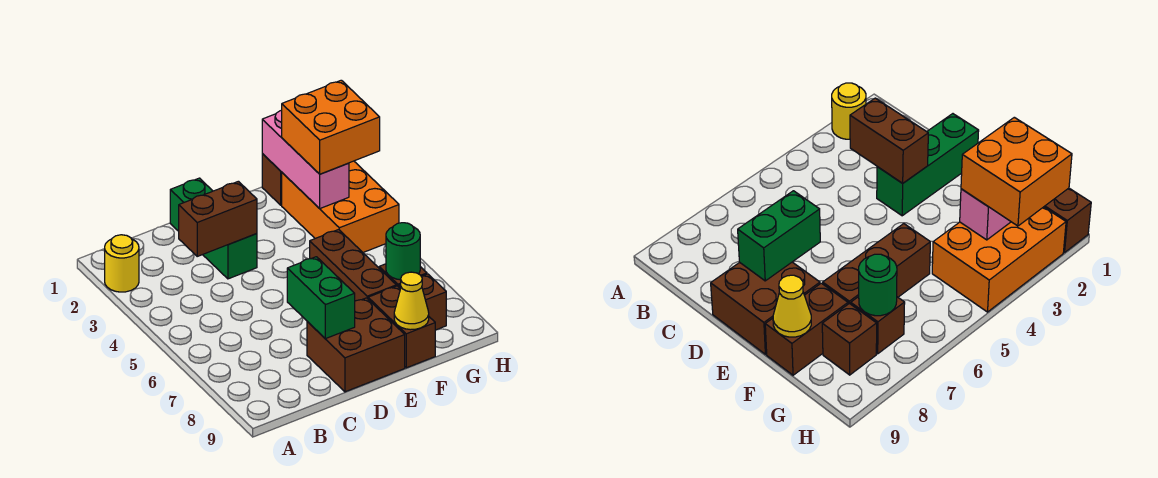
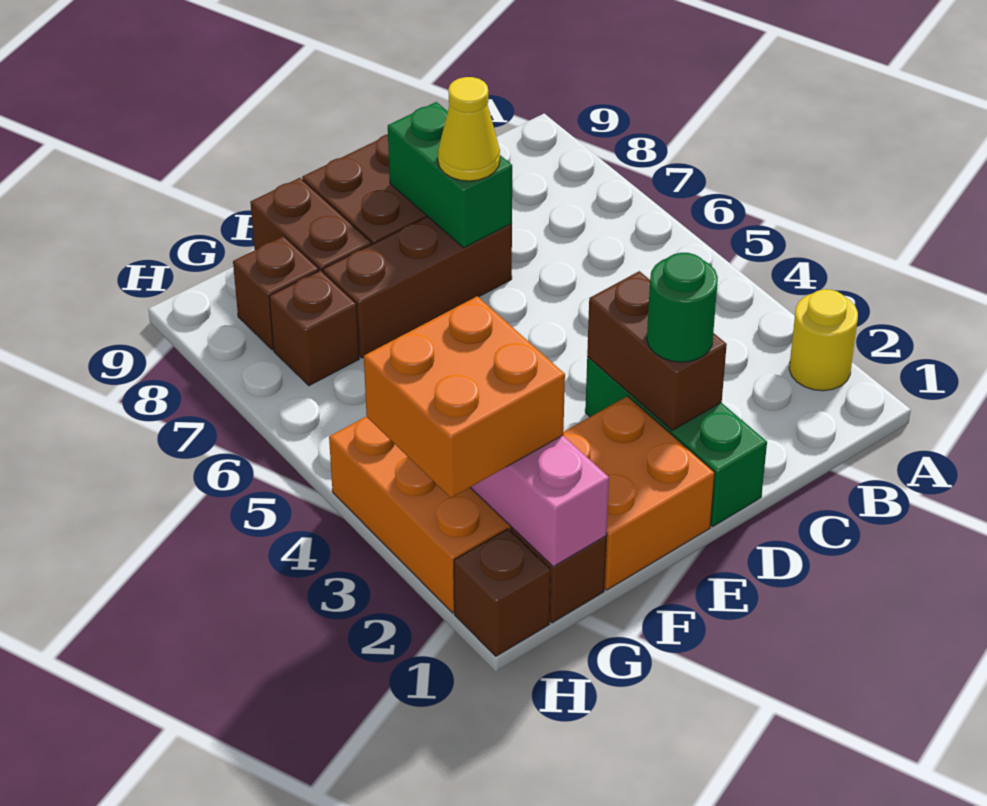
brown brick C3:D3 level 2 -> brown brick D2:D3 level 2
none -> orange brick E1:F2 level 1
brown brick F5:F7 level 1 -> brown brick D7:F7 level 1
yellow cone F9 level 2 -> yellow cone D7 level 3
green round brick G7 level 2 -> green round brick D2 level 3

